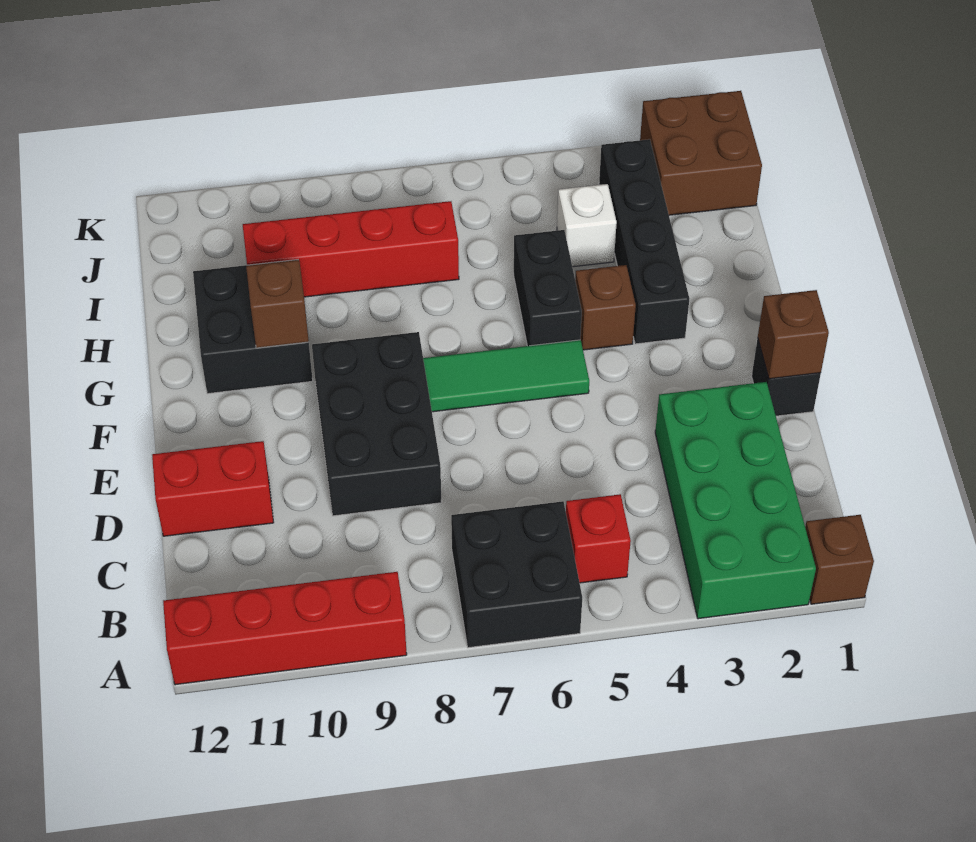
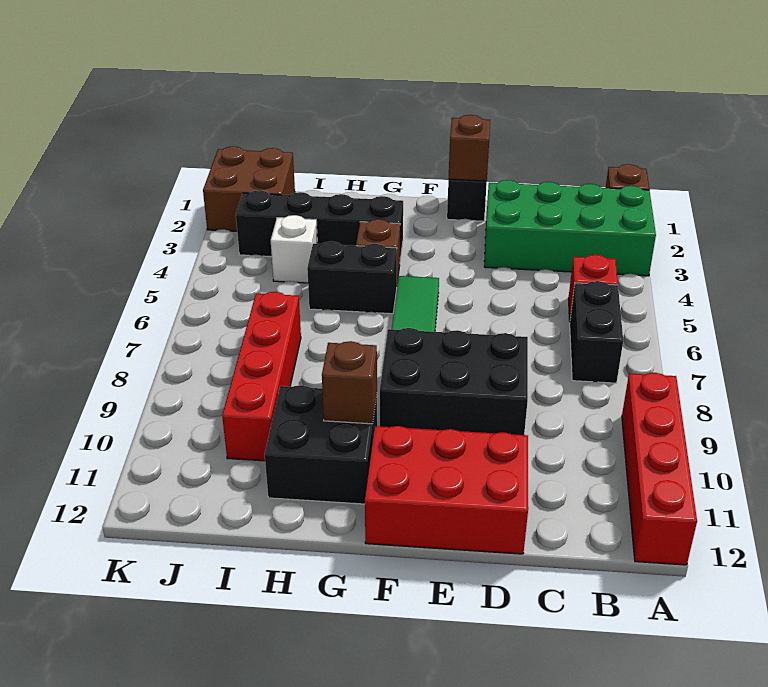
black brick A6:B7 level 1 -> black brick B6:B7 level 1
red brick D11:D12 level 1 -> red brick D11:F12 level 1

